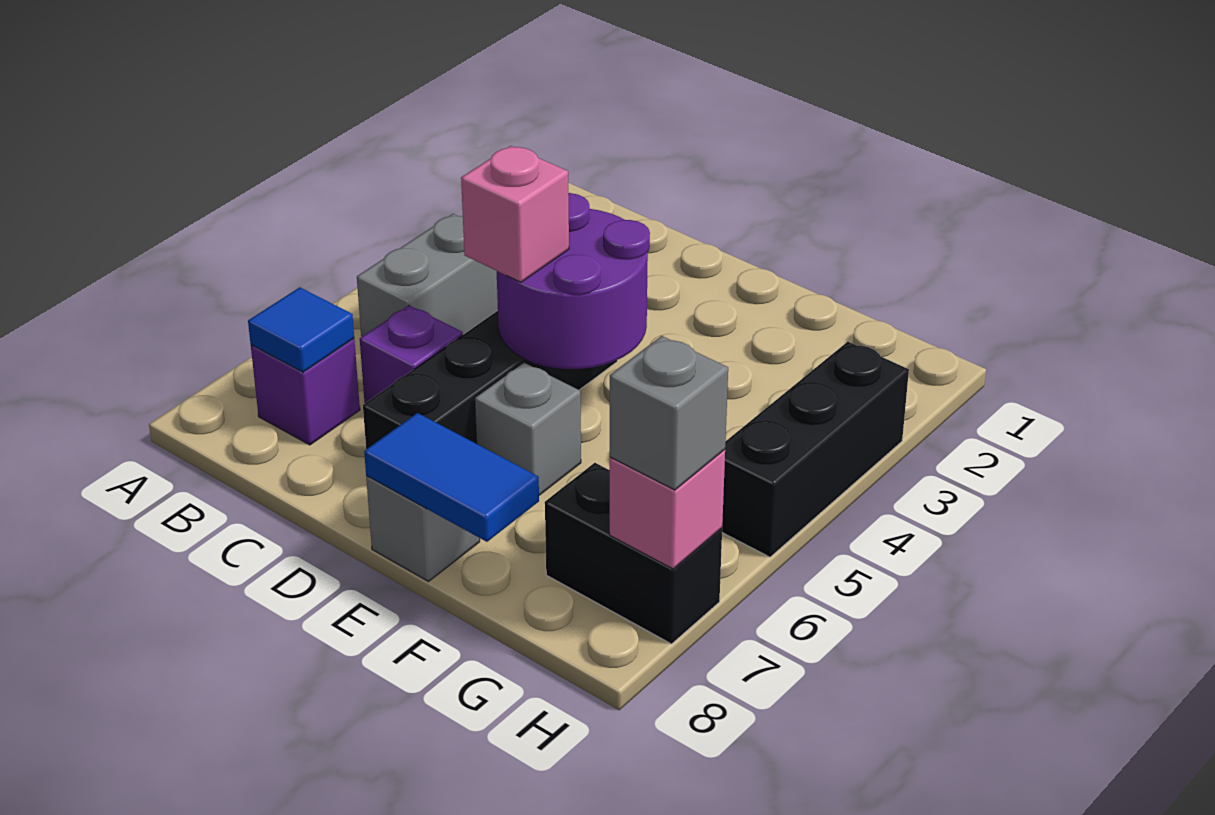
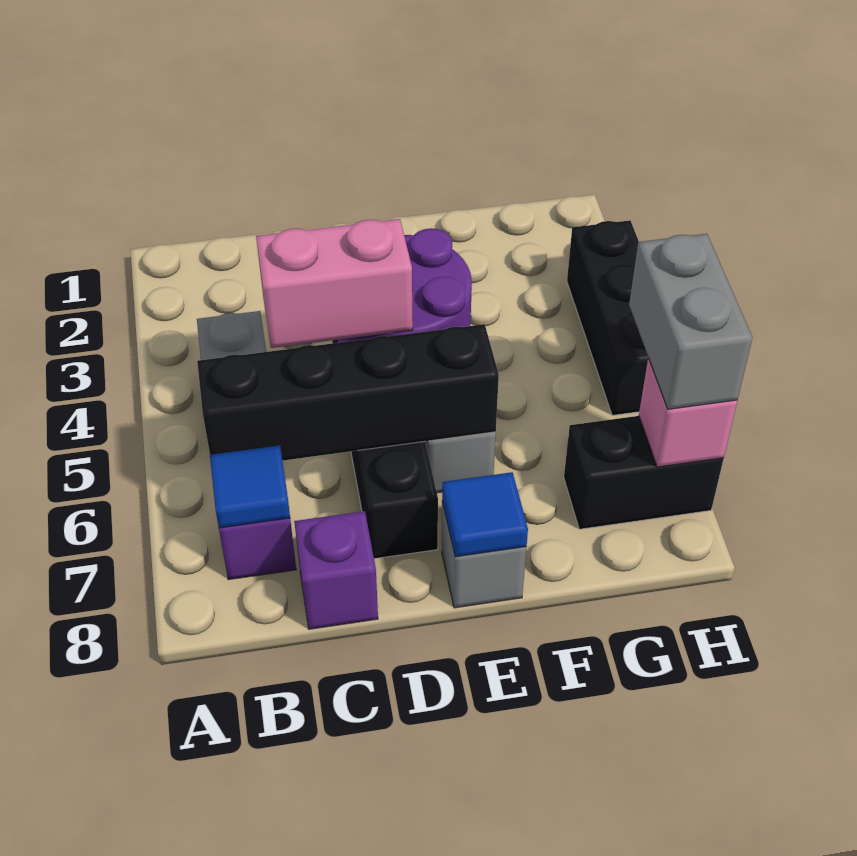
none -> black brick B6:E6 level 2
purple brick C6 level 1 -> purple brick C8 level 1
pink brick D5 level 3 -> pink brick C5:D5 level 3
blue tile E8:F8 level 2 -> blue tile E8 level 2
grey brick H7 level 3 -> grey brick H6:H7 level 3

